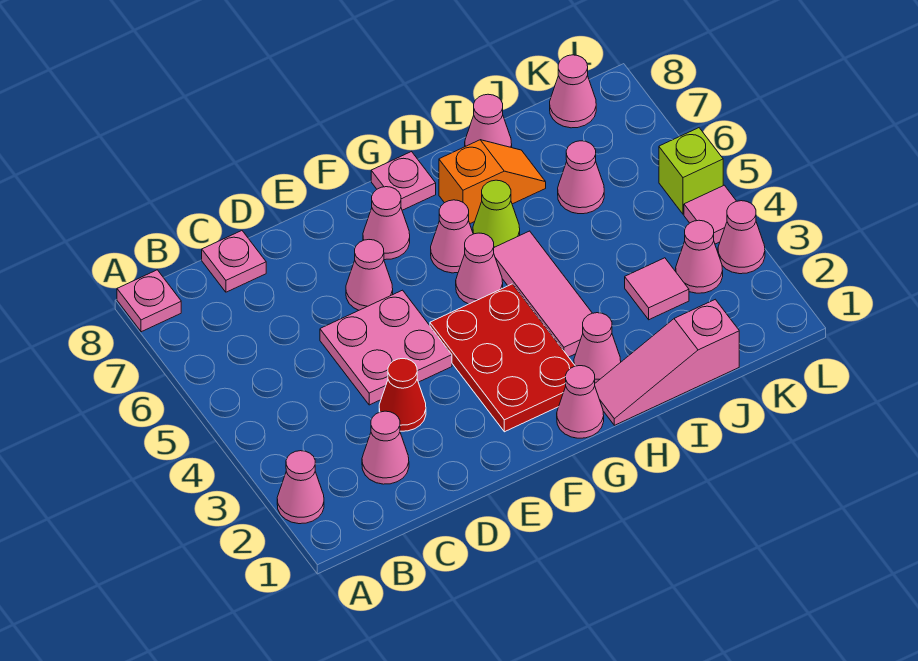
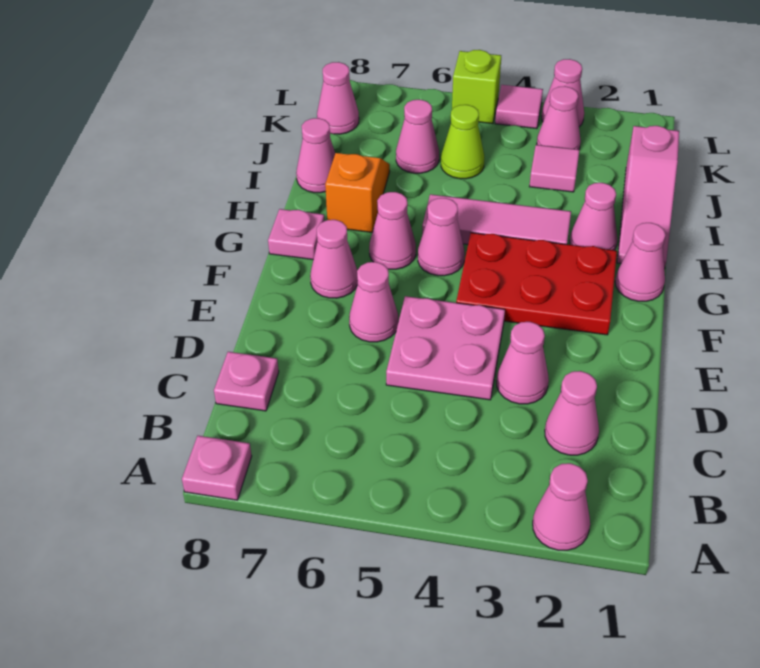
red cone D3 level 1 -> pink cone D3 level 1
lime cone H6 level 1 -> lime cone J5 level 1

